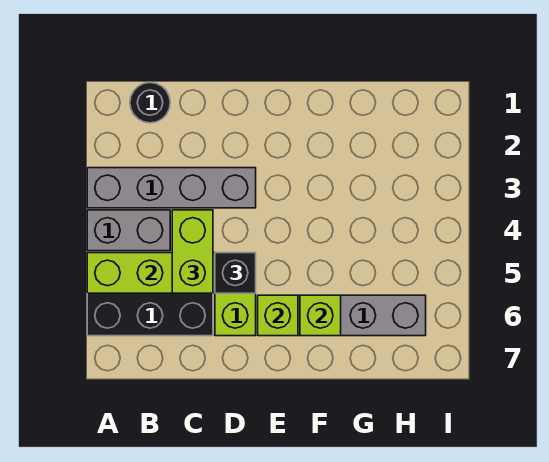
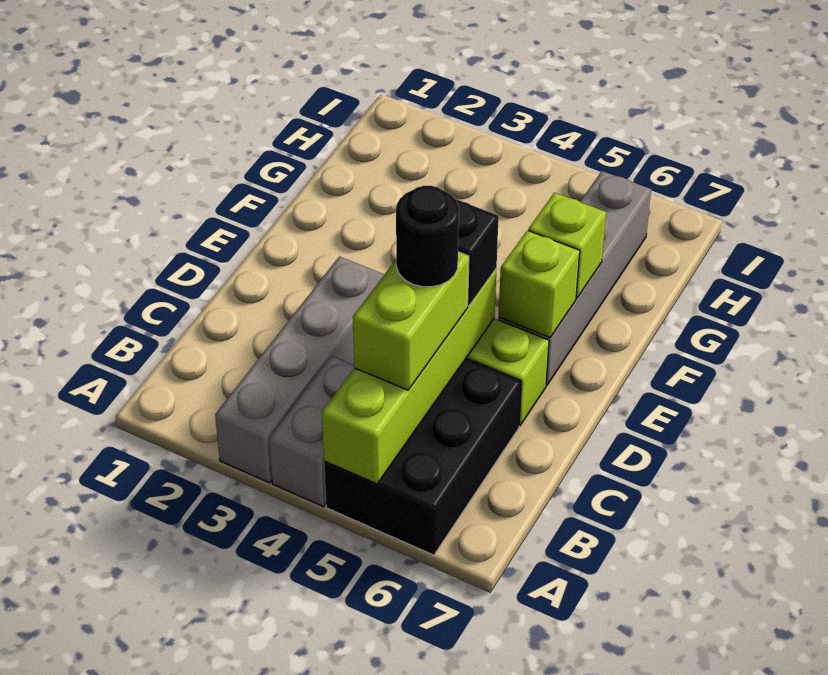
black round brick B1 level 1 -> black round brick C5 level 4
lime brick C4:C5 level 3 -> lime brick B5:C5 level 3

